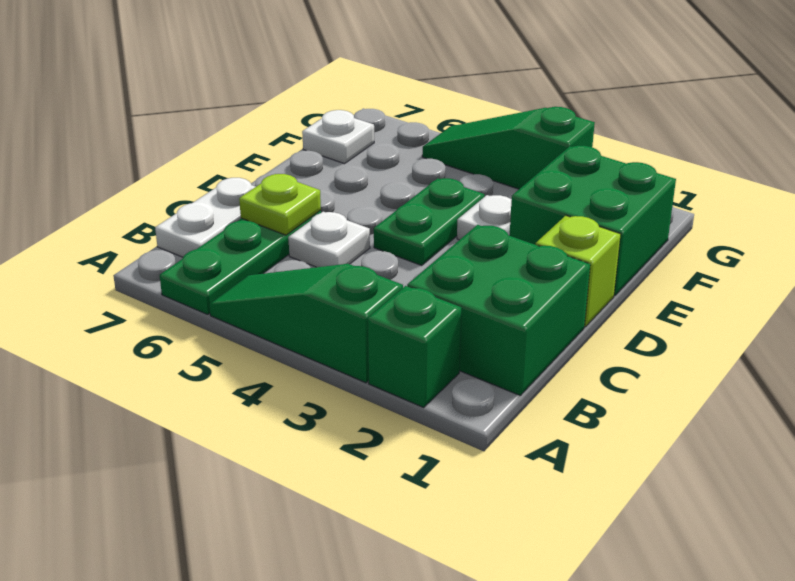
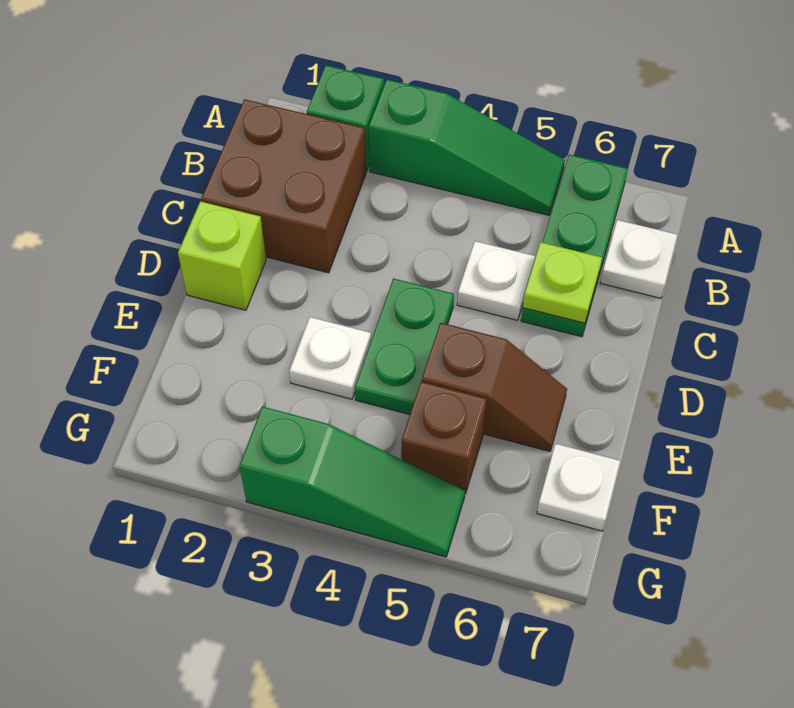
green brick B1:C2 level 1 -> brown brick B1:C2 level 1
white plate B7:C7 level 1 -> white plate B7 level 1
green brick E1:F2 level 1 -> none
none -> brown slope E5:E6 level 1 top 5
none -> brown brick F5 level 1

